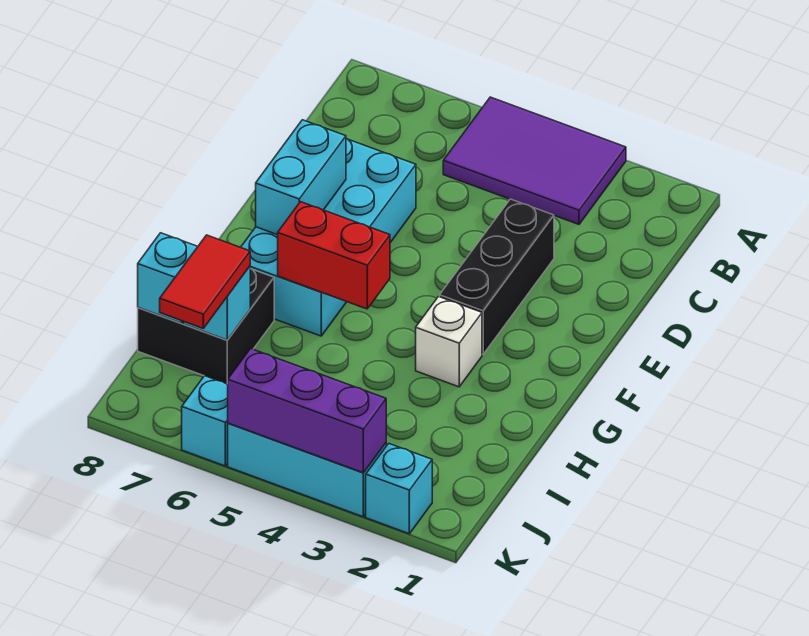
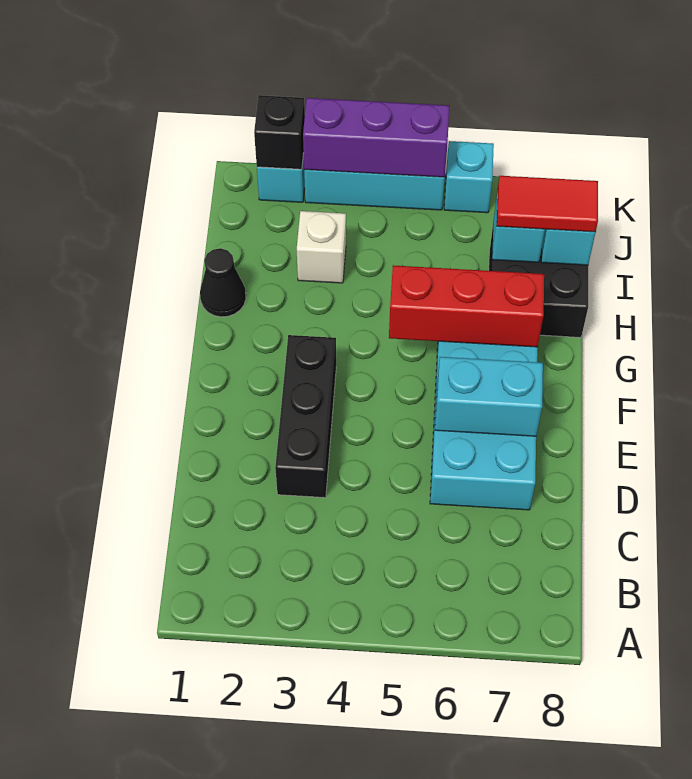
purple tile A3:B5 level 1 -> none
cyan brick E7:F7 level 2 -> cyan brick E6:E7 level 2
white brick G3 level 1 -> white brick I3 level 1
red brick G5:G6 level 2 -> red brick G5:G7 level 2
none -> black cone H1 level 1
red tile I7:J7 level 3 -> red tile I7:I8 level 3
none -> black brick K2 level 2

